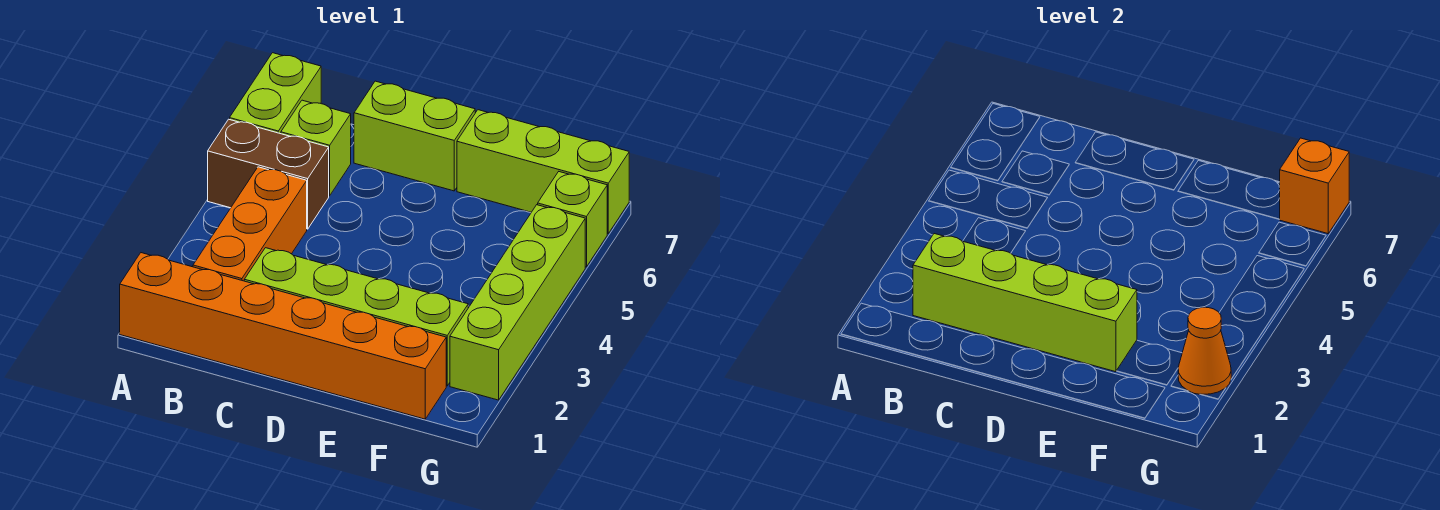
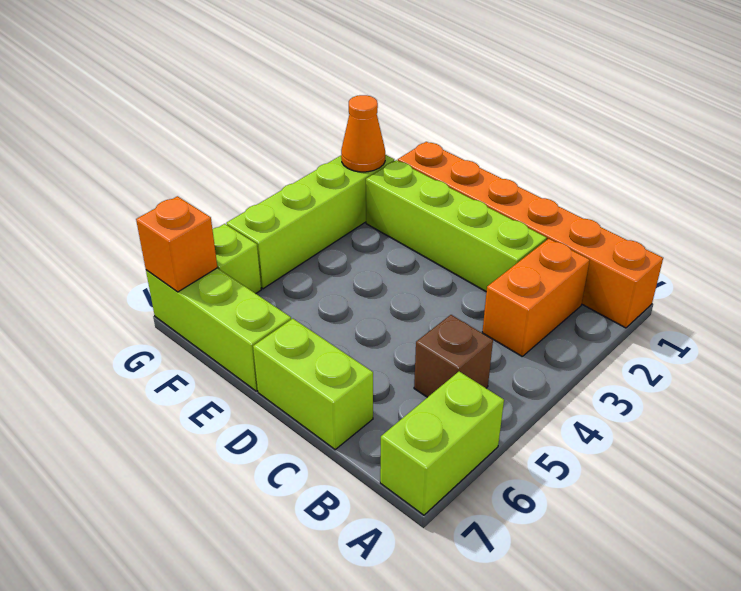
brown brick A5:B5 level 1 -> brown brick B5 level 1
orange brick B2:B4 level 1 -> orange brick B2:B3 level 1
lime brick B2:E2 level 2 -> none
lime brick B6 level 1 -> none

